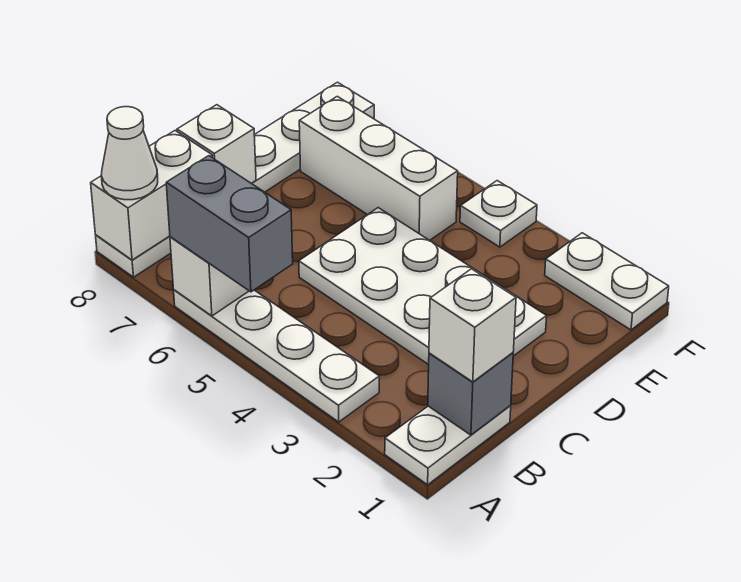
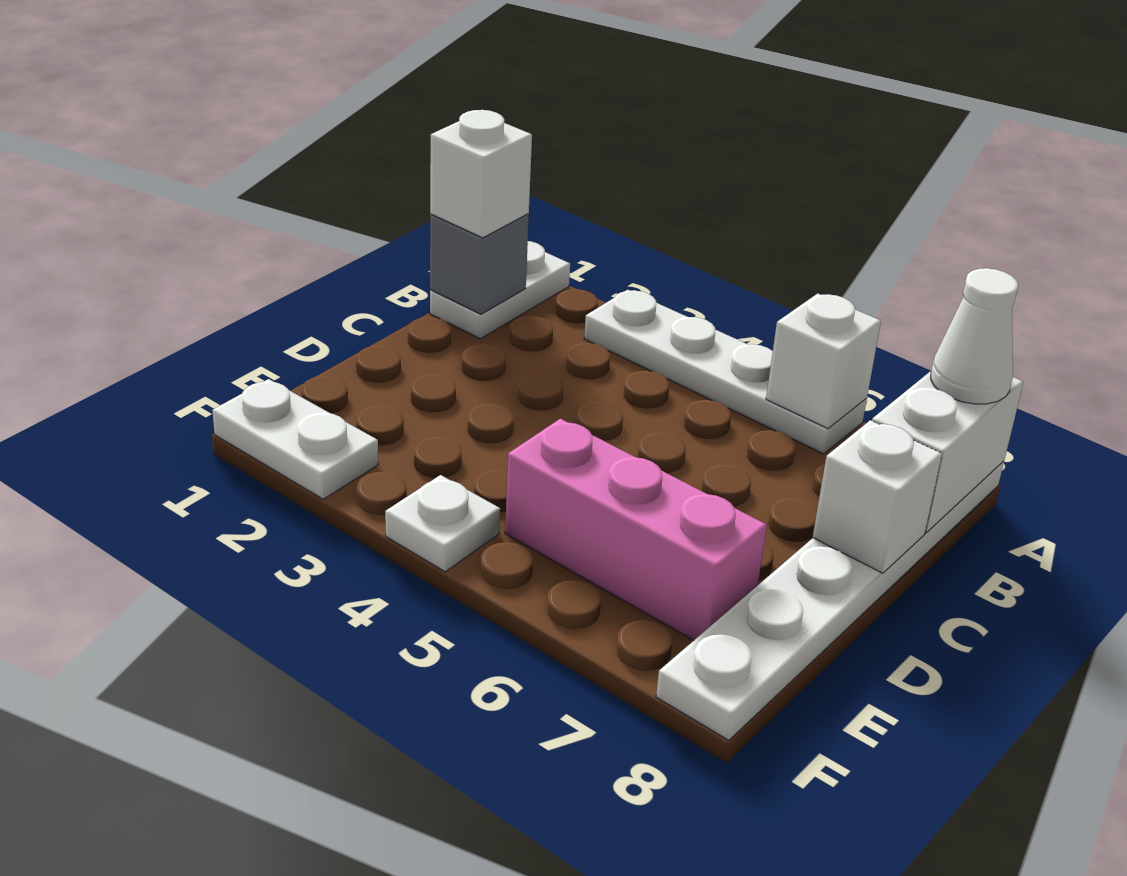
grey brick A5:A6 level 3 -> none
white plate C2:D5 level 1 -> none
white brick E5:E7 level 1 -> pink brick E5:E7 level 1

